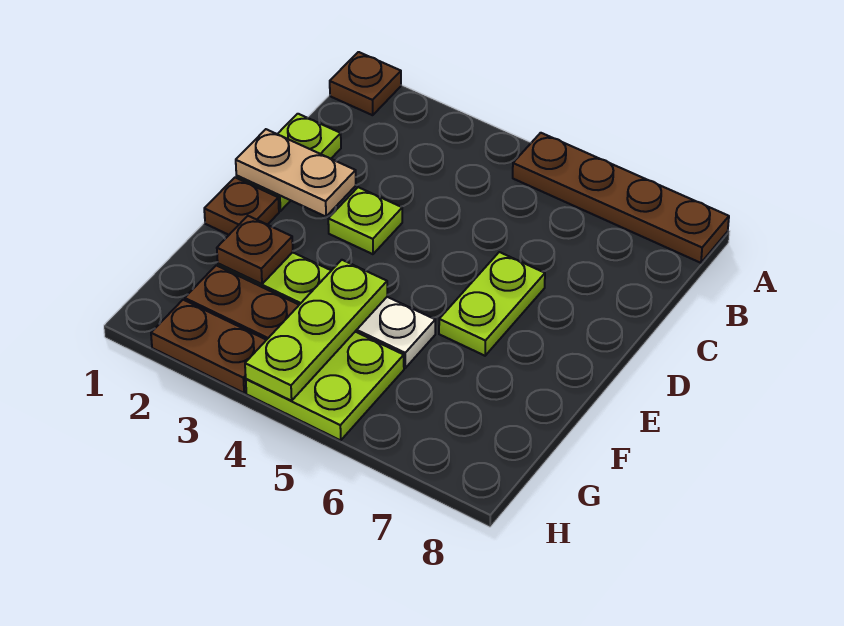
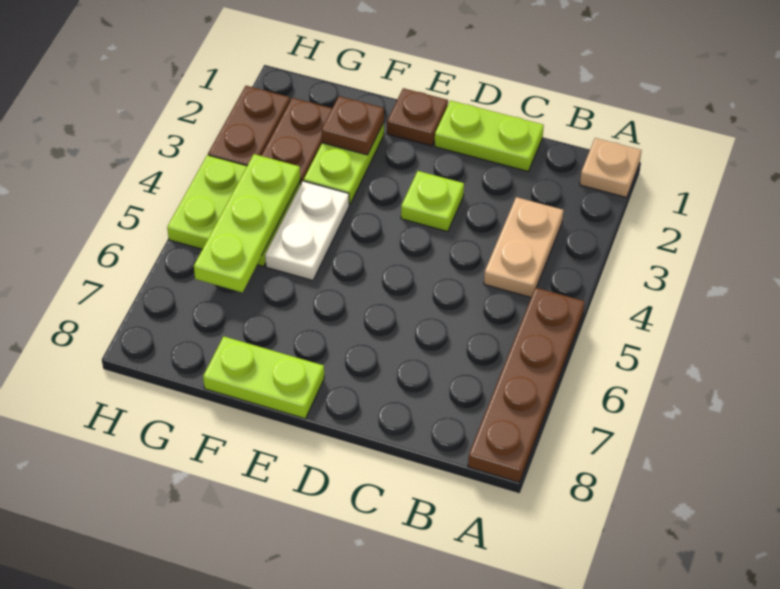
brown plate A1 level 1 -> tan plate A1 level 1
tan plate D1:D2 level 2 -> tan plate B3:B4 level 1
lime plate D6:E6 level 1 -> lime plate E8:F8 level 1
lime plate F4:H4 level 2 -> lime plate G4:G6 level 2

